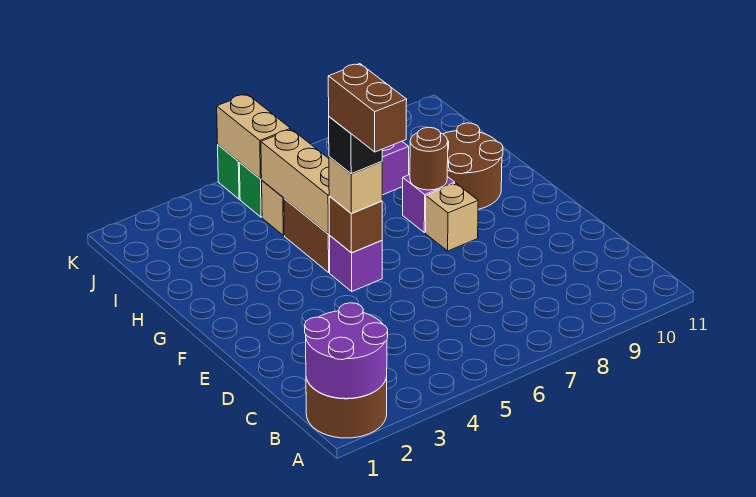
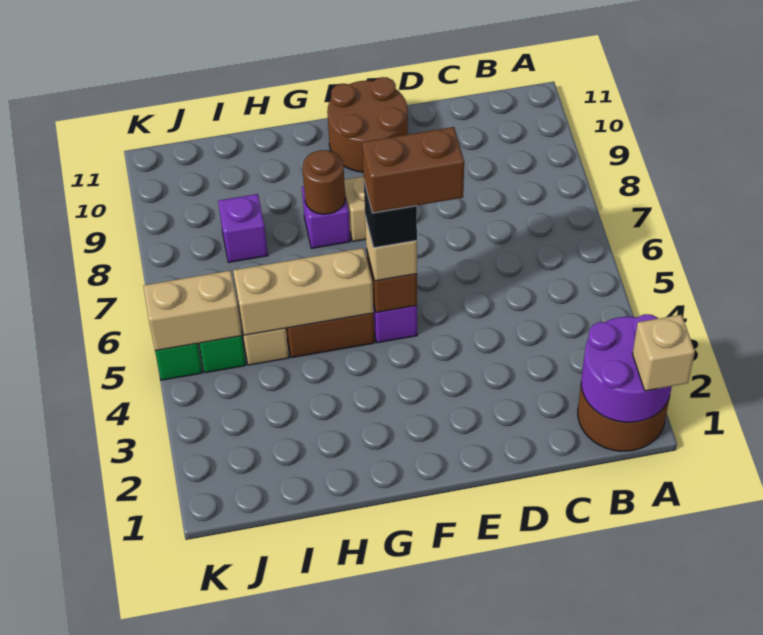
none -> tan brick A1 level 3
brown round brick G9:H10 level 1 -> brown round brick E10:F11 level 1

